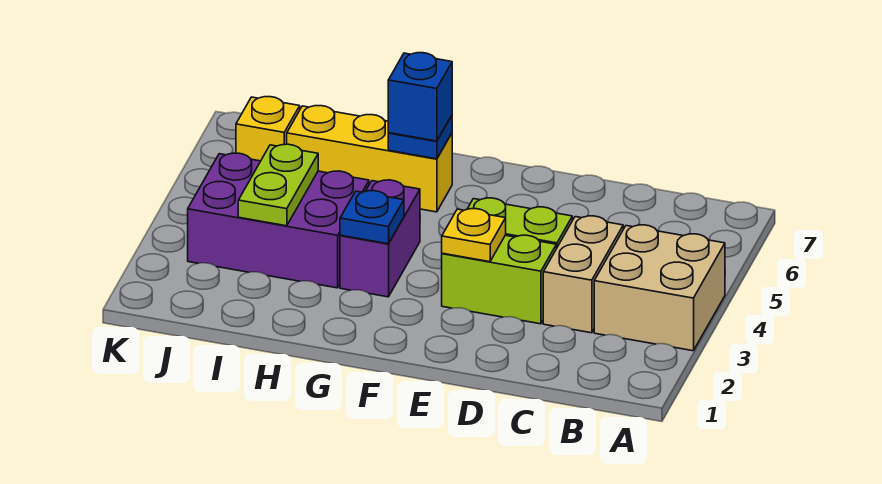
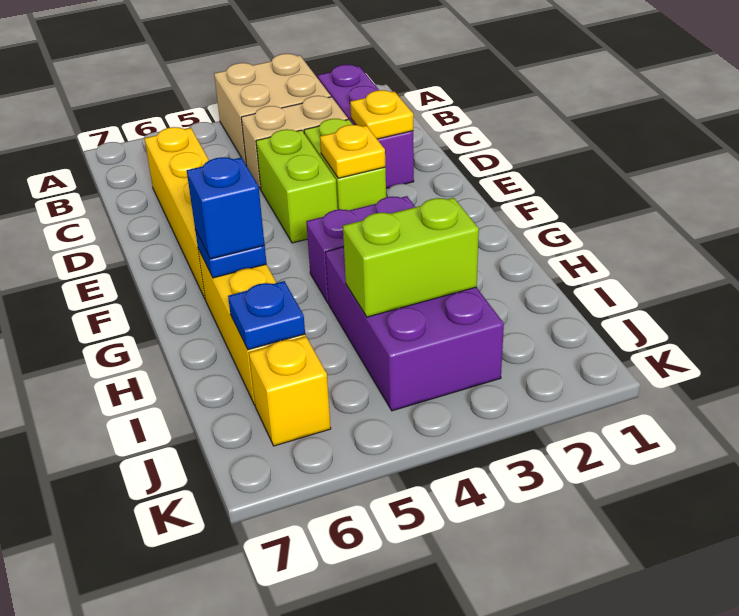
none -> purple brick B2:D2 level 1
none -> yellow brick C6:F6 level 1
none -> yellow plate D2 level 2
blue plate G3 level 2 -> blue plate I6 level 2
lime plate I3:I4 level 2 -> lime brick I3:I4 level 2

